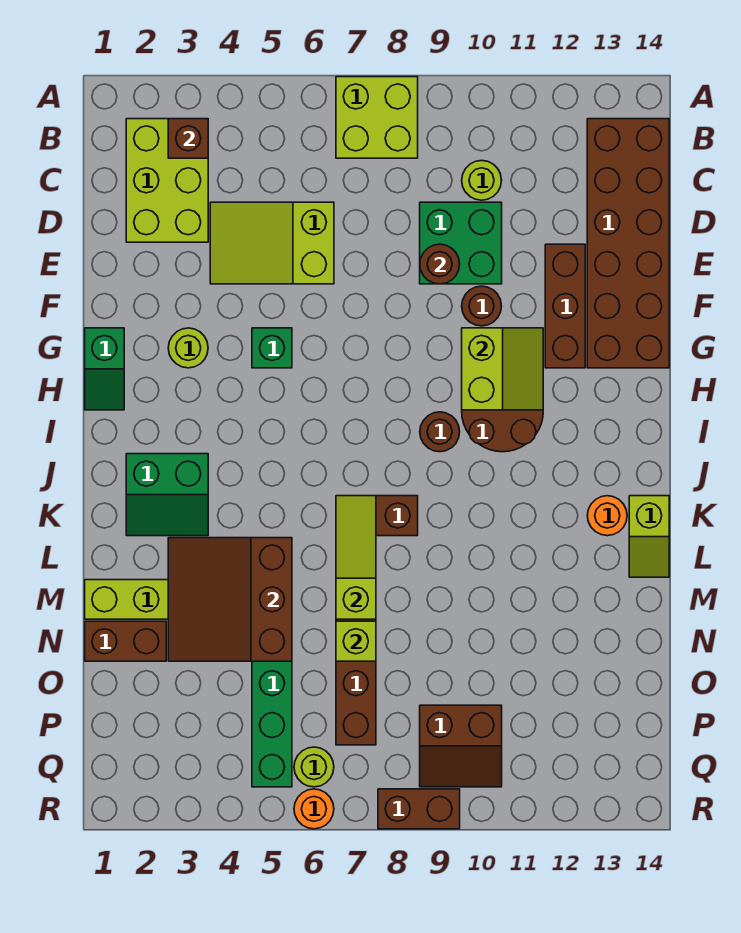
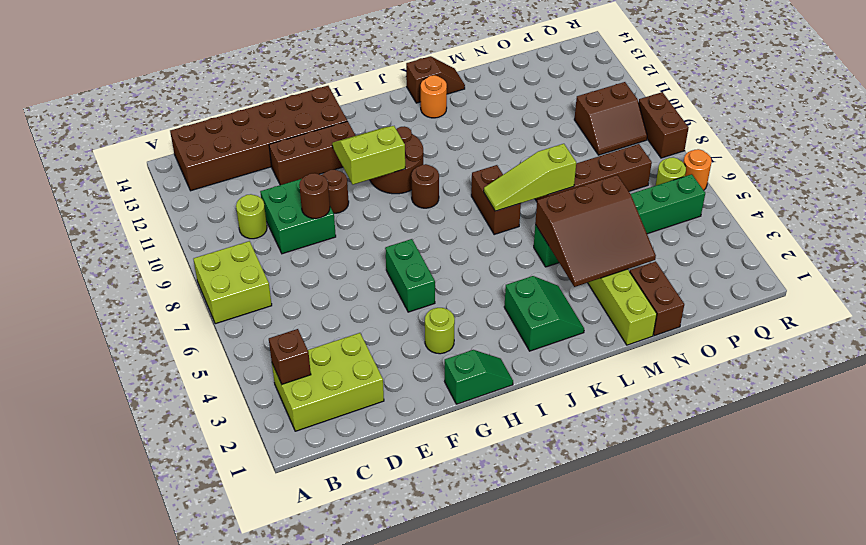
lime slope D4:E6 level 1 top 6 -> none
green brick G5 level 1 -> green brick G5:G6 level 1
lime slope K14:L14 level 1 top K -> brown slope K14:L14 level 1 top K
lime brick N7 level 2 -> none
brown slope P9:Q10 level 1 top P -> brown slope P9:Q10 level 1 top 10

